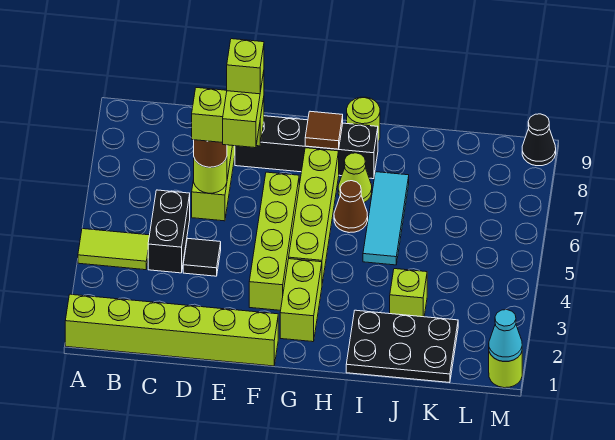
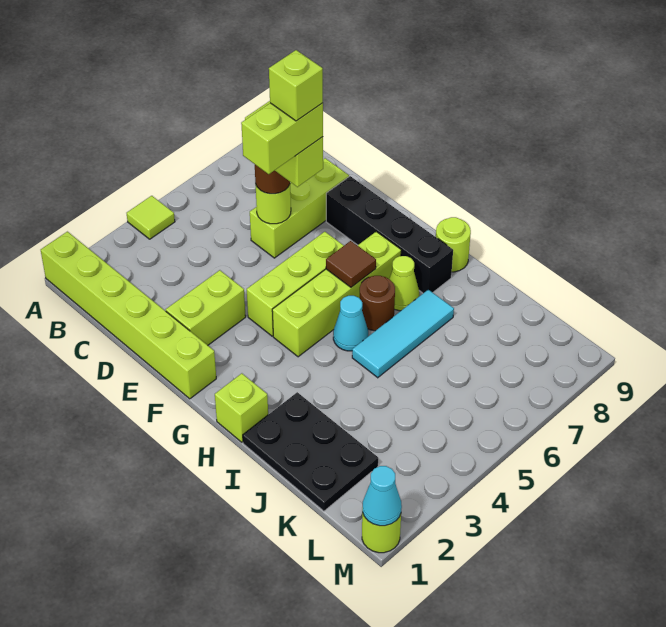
lime tile A4:B4 level 1 -> lime tile A4 level 1
black brick C4:C5 level 1 -> none
black tile D4 level 1 -> none
lime brick F3:F6 level 1 -> lime brick F4:F6 level 1
lime brick G2:G3 level 1 -> lime brick E2:E3 level 1
brown tile G8 level 2 -> brown tile G6 level 2
none -> cyan cone H5 level 1
brown cone H6 level 1 -> brown round brick H6 level 1
lime brick J3 level 1 -> lime brick H1 level 1
black cone M9 level 1 -> none

